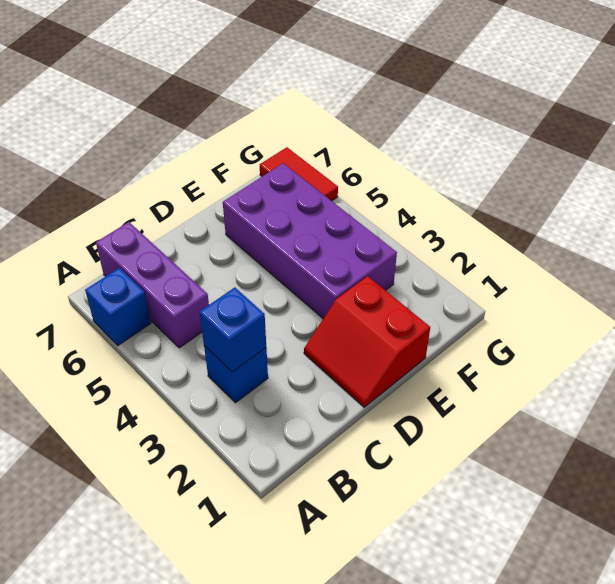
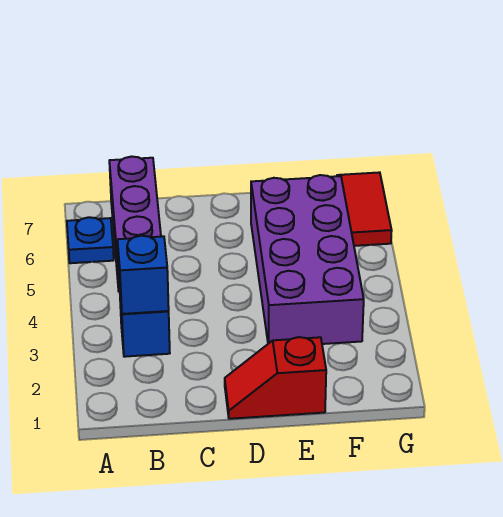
blue brick A6 level 1 -> blue plate A6 level 1
red slope D1:E2 level 1 top E -> red slope D1:E1 level 1 top E

